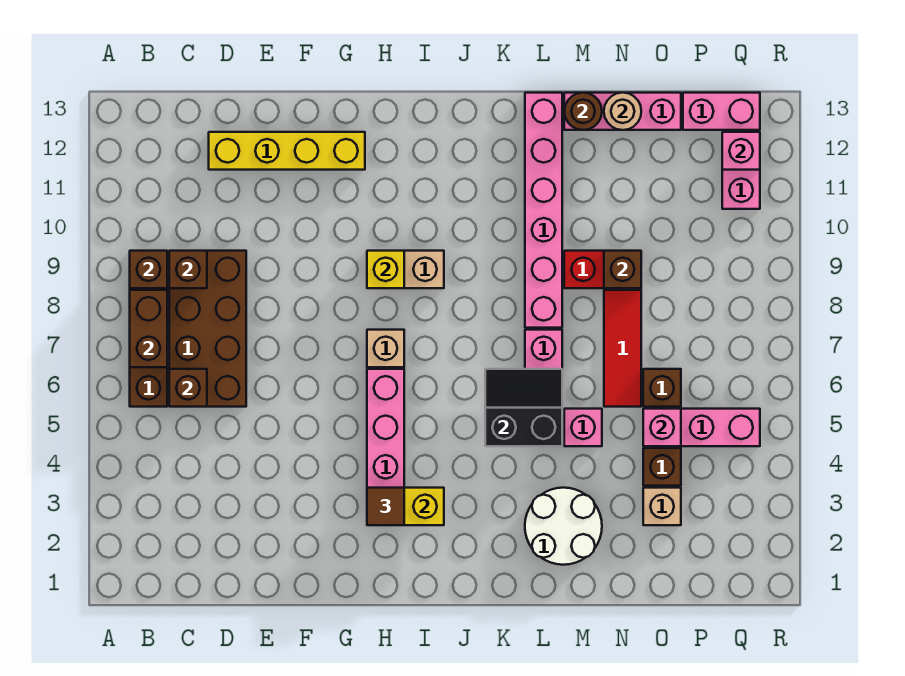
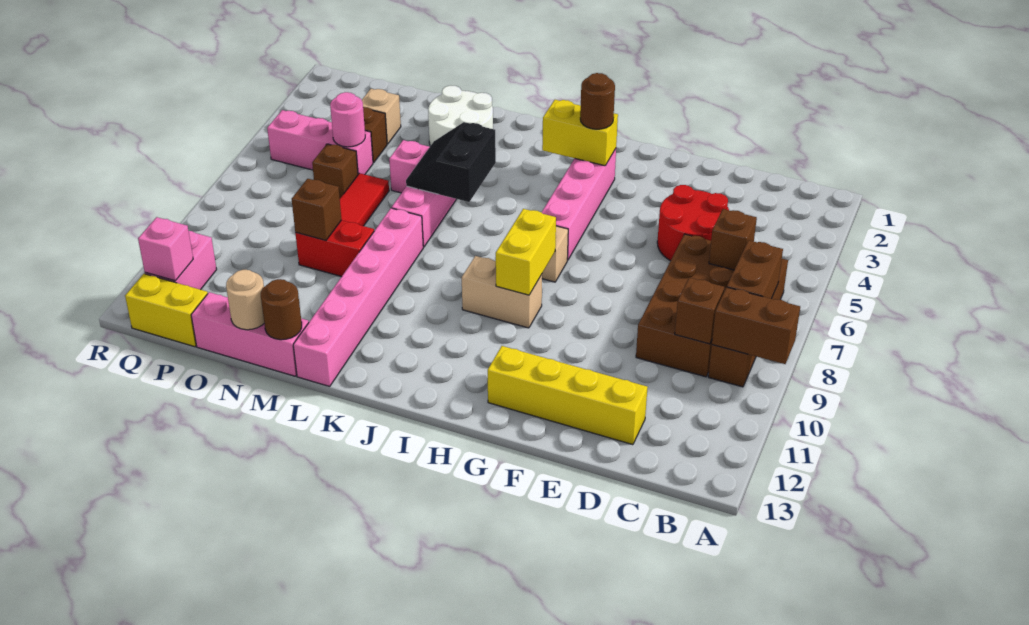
brown brick B9 level 2 -> brown brick A9:B9 level 2
none -> red round brick D4:E5 level 1
brown tile H3 level 3 -> brown round brick H3 level 3
yellow brick H9 level 2 -> yellow brick H8:H9 level 2
black slope K5:L6 level 2 top 5 -> black slope K5:L6 level 2 top K
pink brick O5 level 2 -> pink round brick O5 level 2
pink brick P13:Q13 level 1 -> yellow brick P13:Q13 level 1

